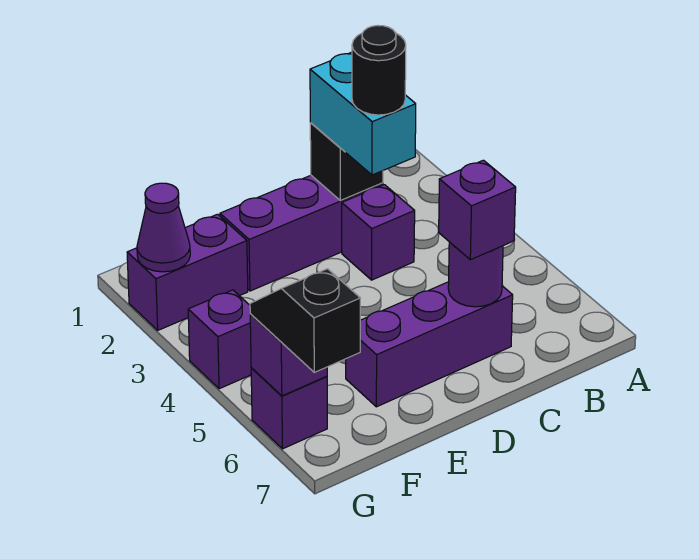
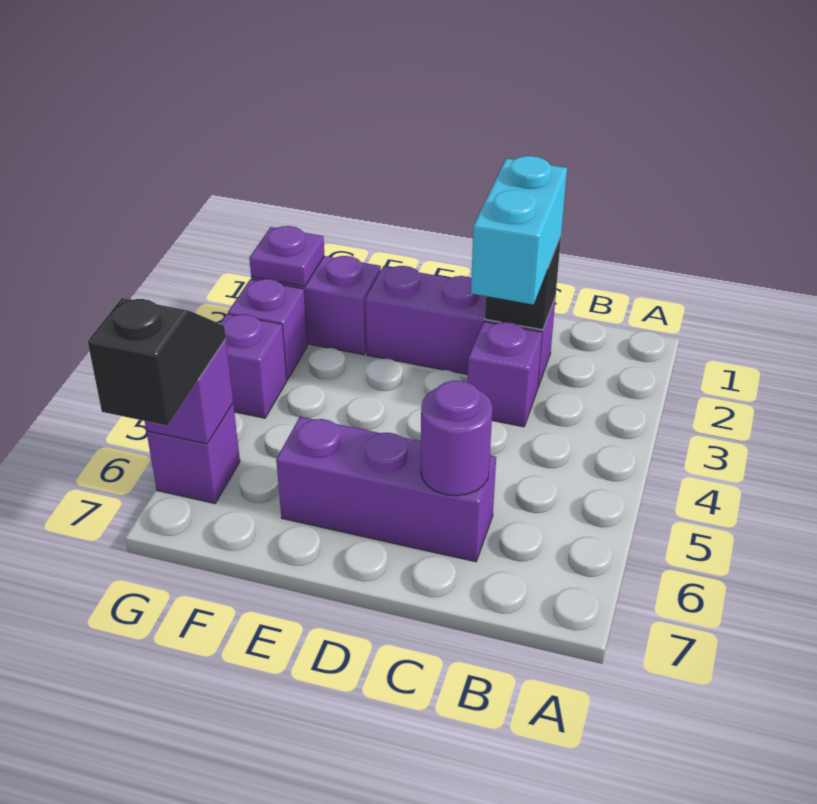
black round brick C3 level 4 -> none
purple brick C6 level 3 -> purple brick G3 level 1
purple cone G2 level 2 -> purple plate G2 level 2

